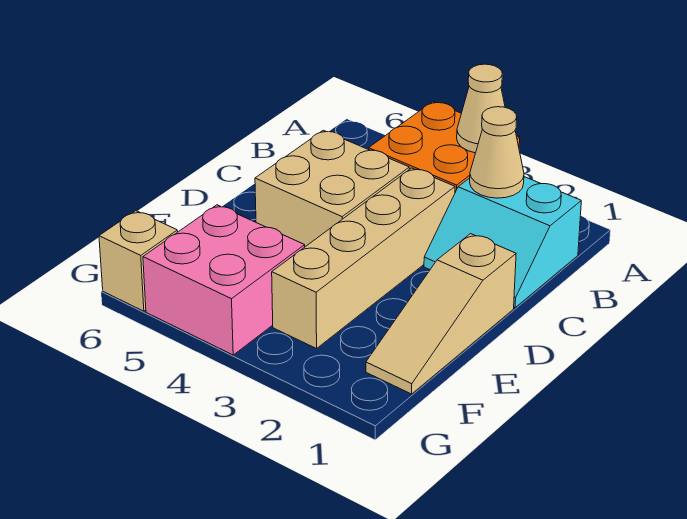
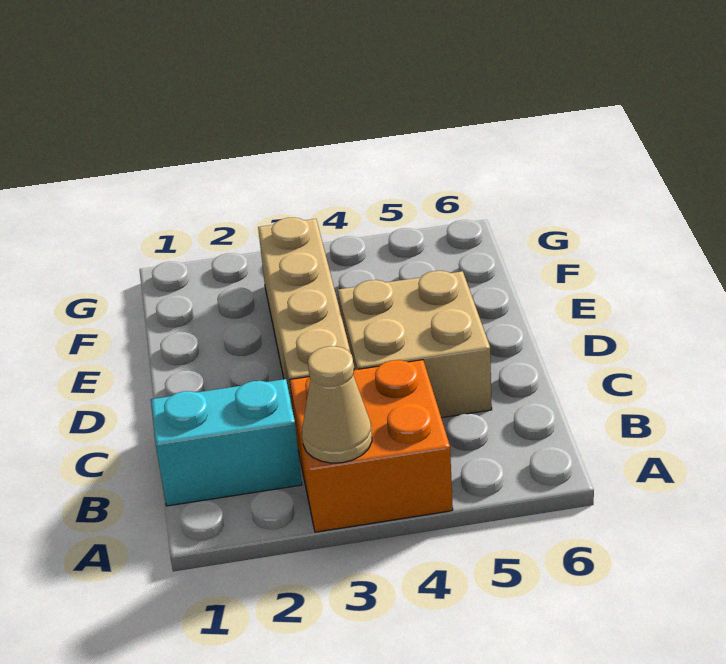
tan cone B2 level 2 -> none
tan slope D1:F1 level 1 top D -> none
pink brick F4:G5 level 1 -> none
tan brick G6 level 1 -> none

